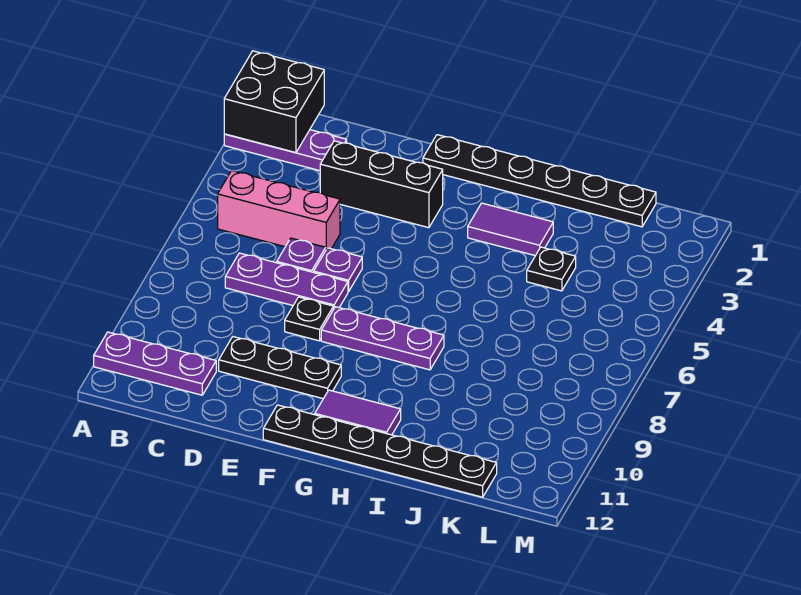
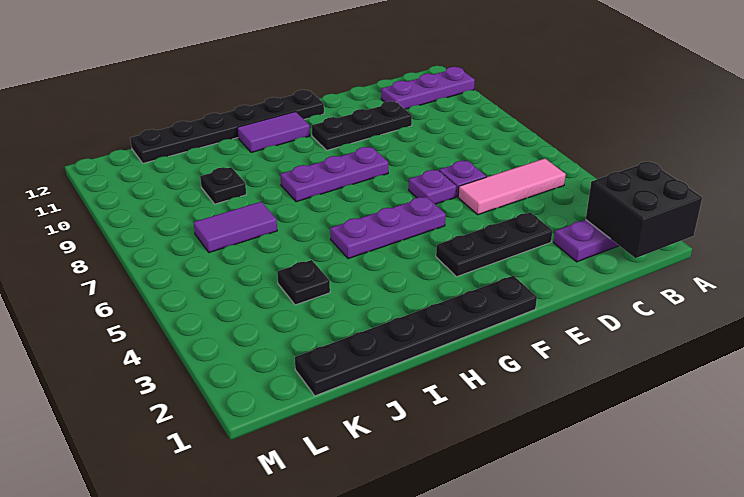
pink brick B5:D5 level 1 -> pink tile B5:D5 level 1
purple plate C7:E7 level 1 -> purple plate F5:H5 level 1
black brick D3:F3 level 1 -> black plate D3:F3 level 1
black plate E8 level 1 -> black plate J9 level 1
purple tile H3:I3 level 1 -> purple tile J7:K7 level 1

